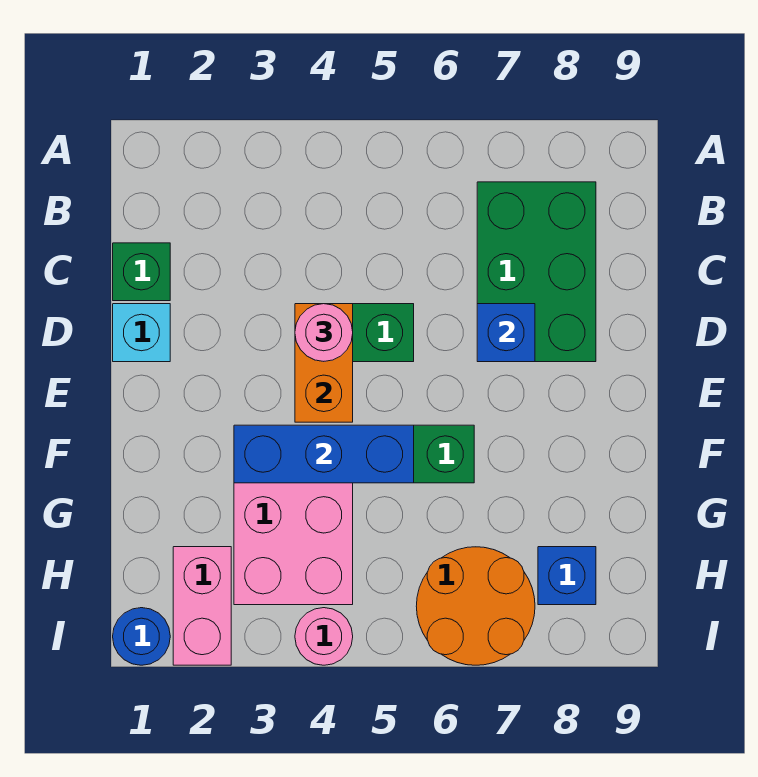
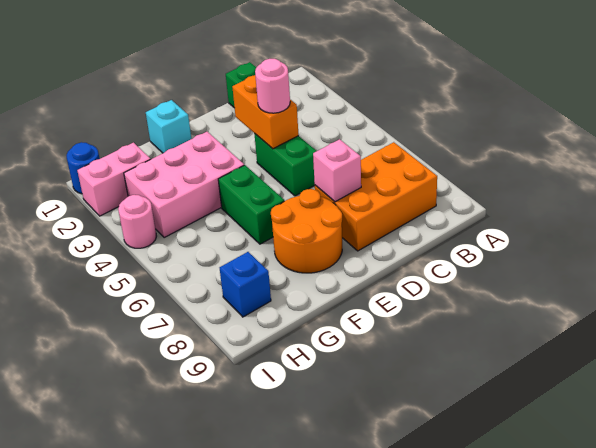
green brick B7:D8 level 1 -> orange brick B7:D8 level 1
cyan brick D1 level 1 -> cyan brick F1 level 1
orange brick D4:E4 level 2 -> orange brick D3:D4 level 2
blue brick D7 level 2 -> pink brick D7 level 2
blue brick F3:F5 level 2 -> none
orange round brick H6:I7 level 1 -> orange round brick E7:F8 level 1

